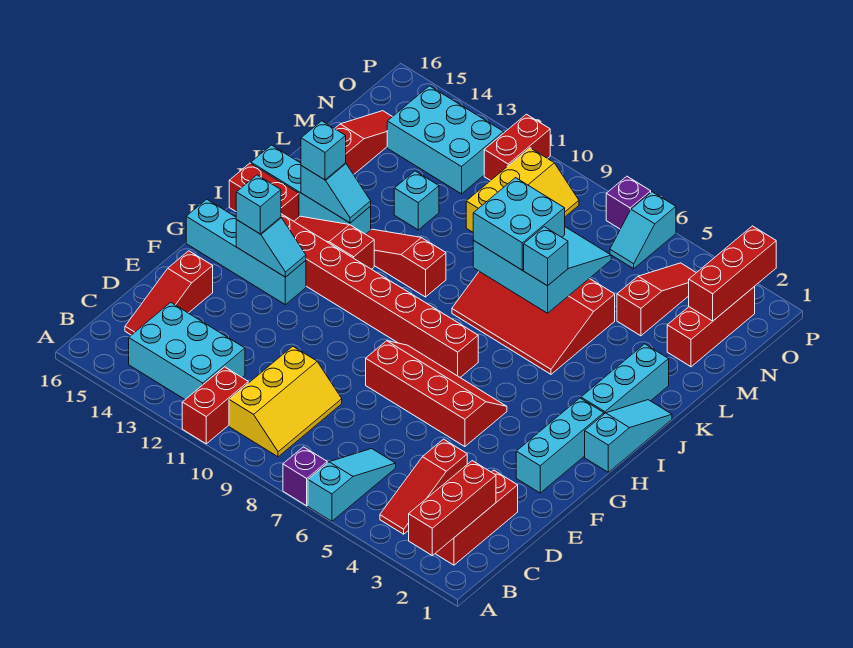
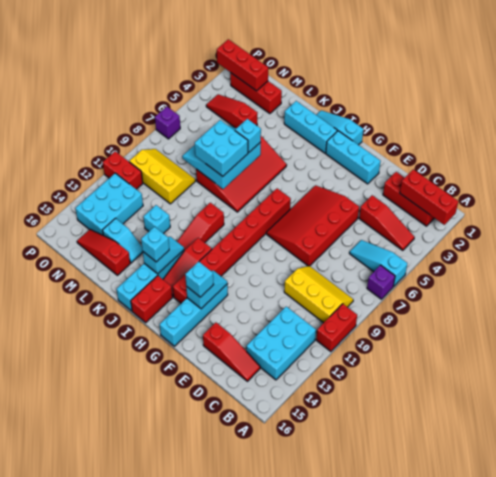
red brick A11:B11 level 1 -> red brick A10:A11 level 1
red slope F5:G8 level 1 top F -> red slope E5:G8 level 1 top E
cyan slope O6:P6 level 1 top P -> cyan slope L14:M14 level 1 top M

